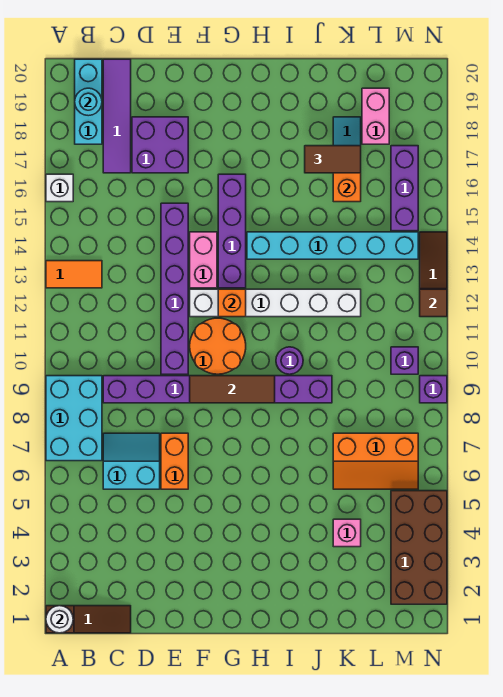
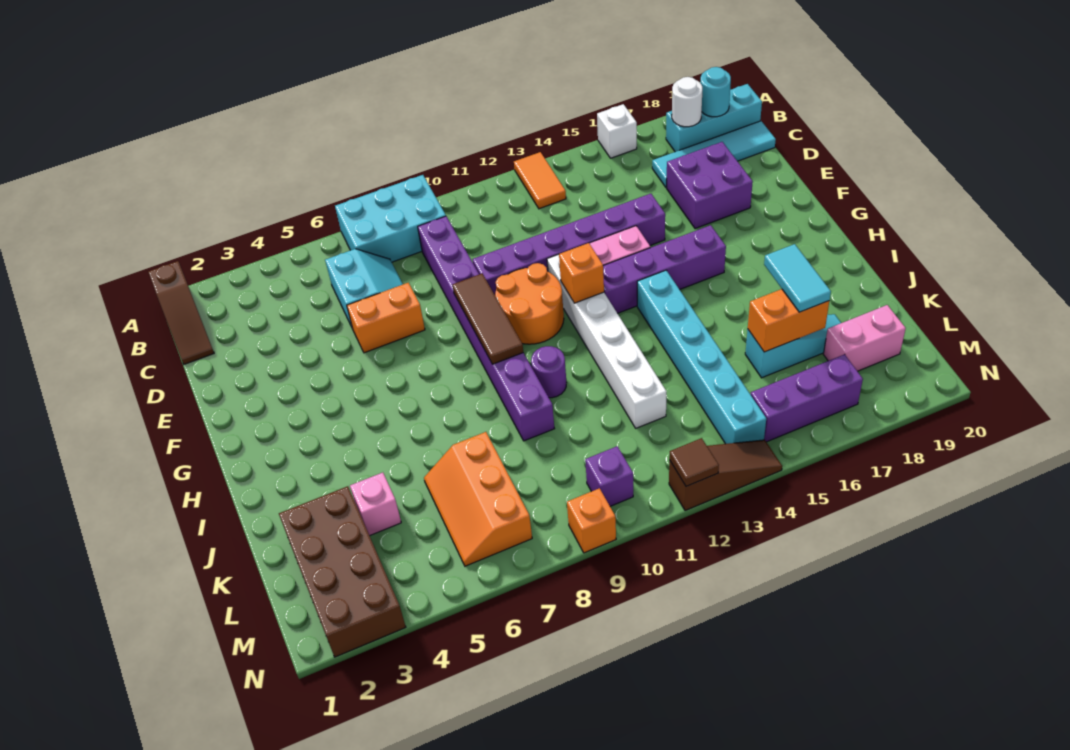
white round brick A1 level 2 -> white round brick B18 level 2
purple tile C17:C20 level 1 -> cyan tile C17:C20 level 1
brown tile J17:K17 level 3 -> cyan tile J17:K17 level 3
brown brick M2:N5 level 1 -> brown brick K2:N3 level 1
purple brick N9 level 1 -> orange brick N9 level 1

